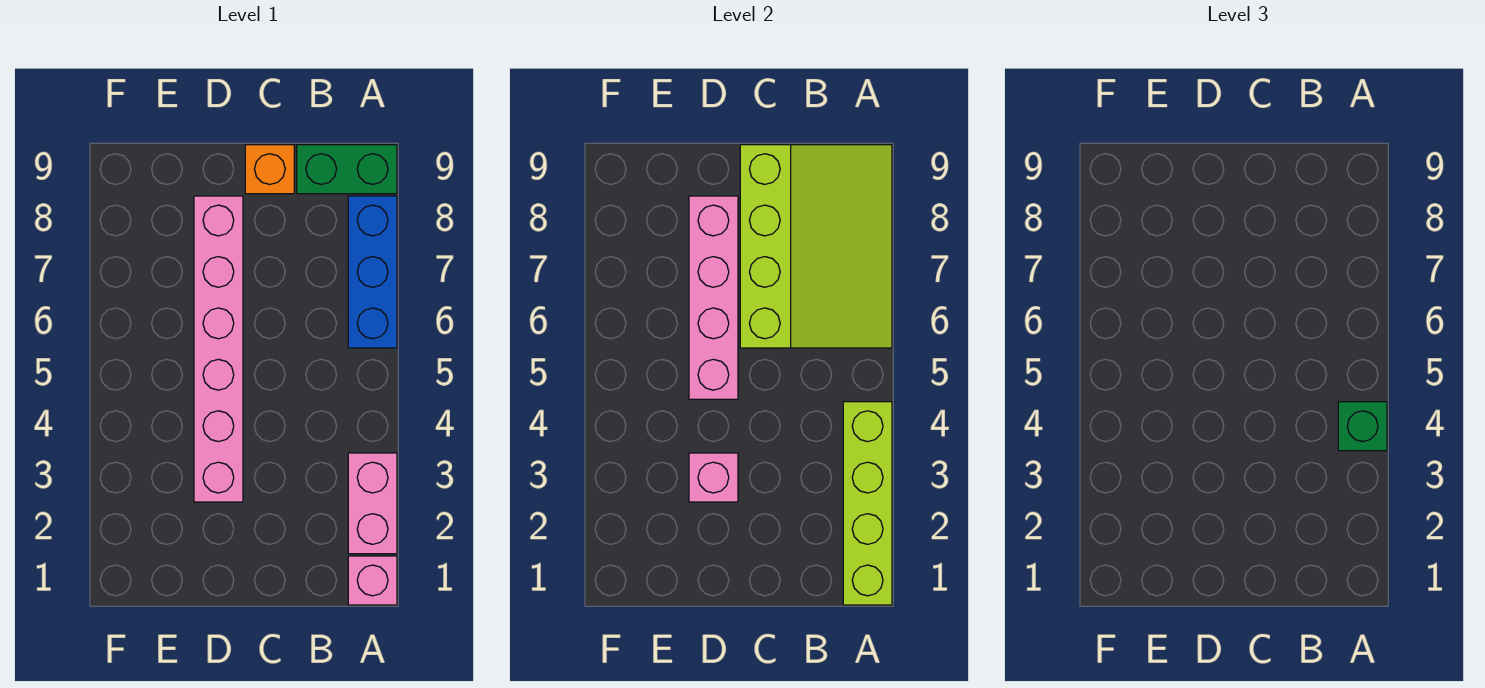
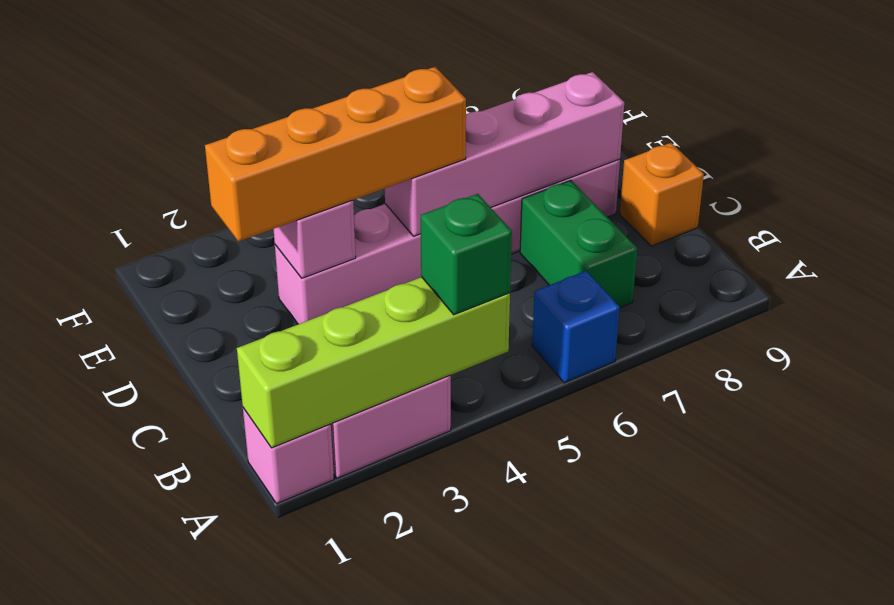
blue brick A6:A8 level 1 -> blue brick A6 level 1
lime slope A6:C9 level 2 top C -> none
green brick A9:B9 level 1 -> green brick B7:C7 level 1
none -> orange brick D2:D5 level 3

